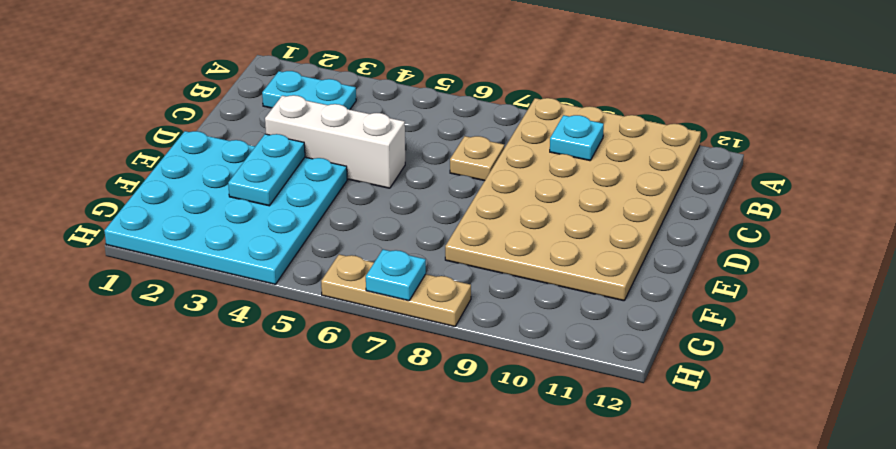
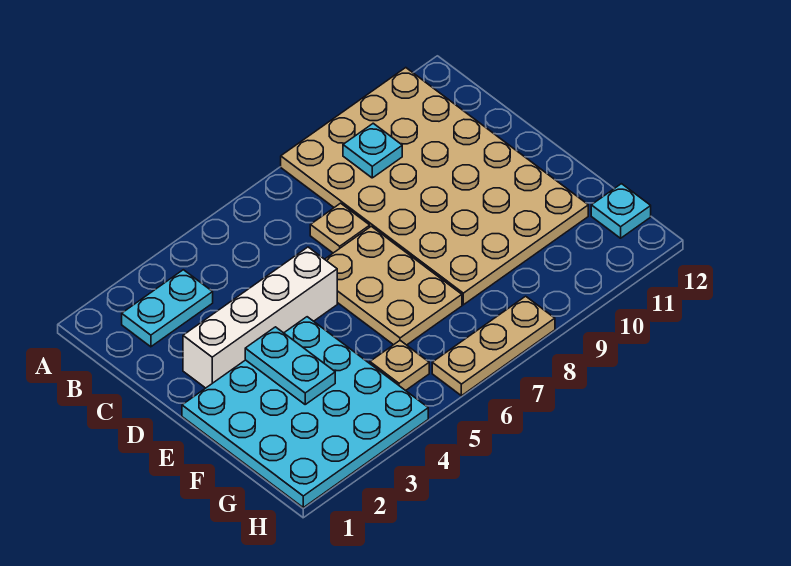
white brick D3:D5 level 1 -> white brick D2:D5 level 1
none -> tan plate D6:F7 level 1
none -> tan plate G5 level 1
cyan plate H7 level 2 -> cyan plate G12 level 1

